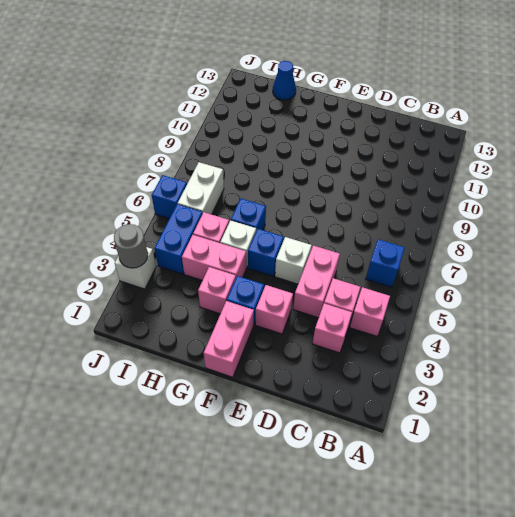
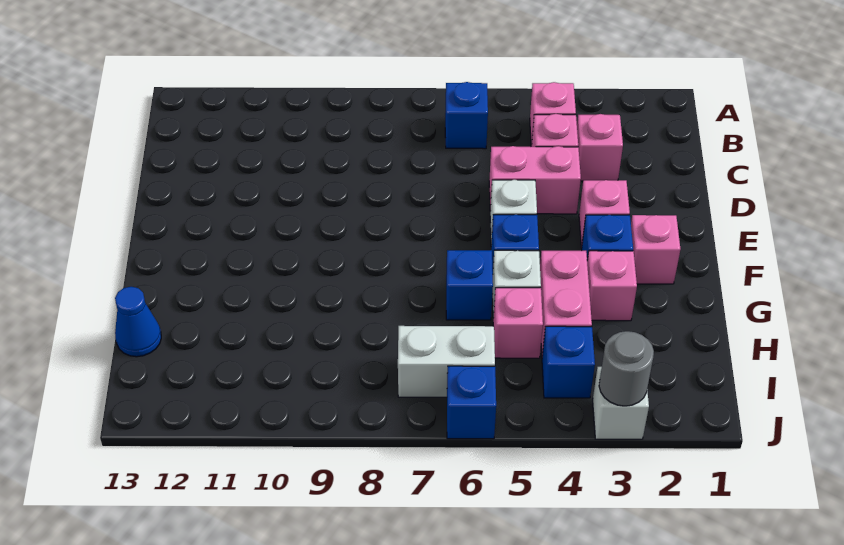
pink brick F1:F2 level 1 -> pink brick F2 level 1
blue brick I4:I5 level 1 -> blue brick I4 level 1

